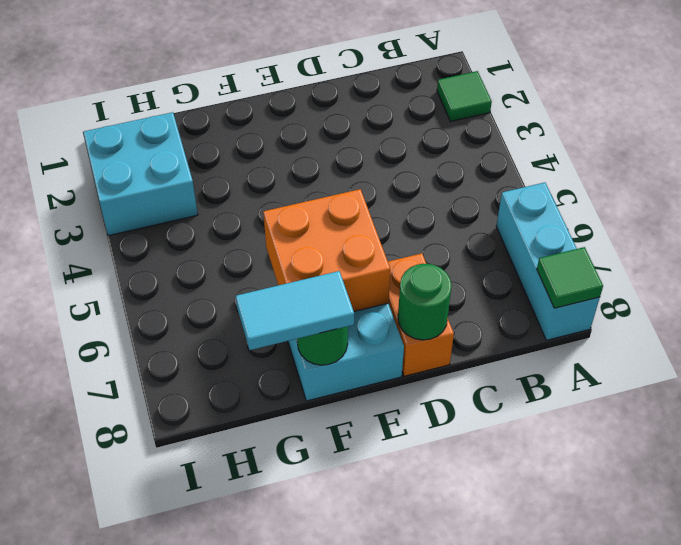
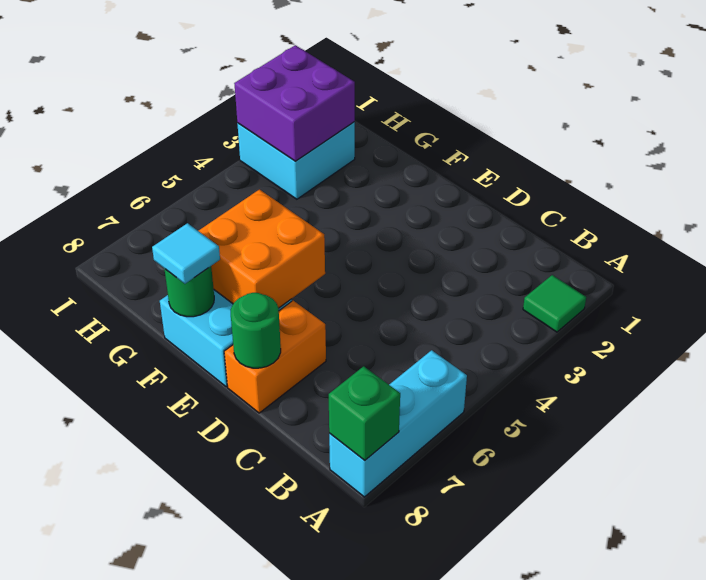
green tile A8 level 2 -> green brick A8 level 2
cyan tile F8:G8 level 3 -> cyan tile F8 level 3
none -> purple brick H2:I3 level 2

